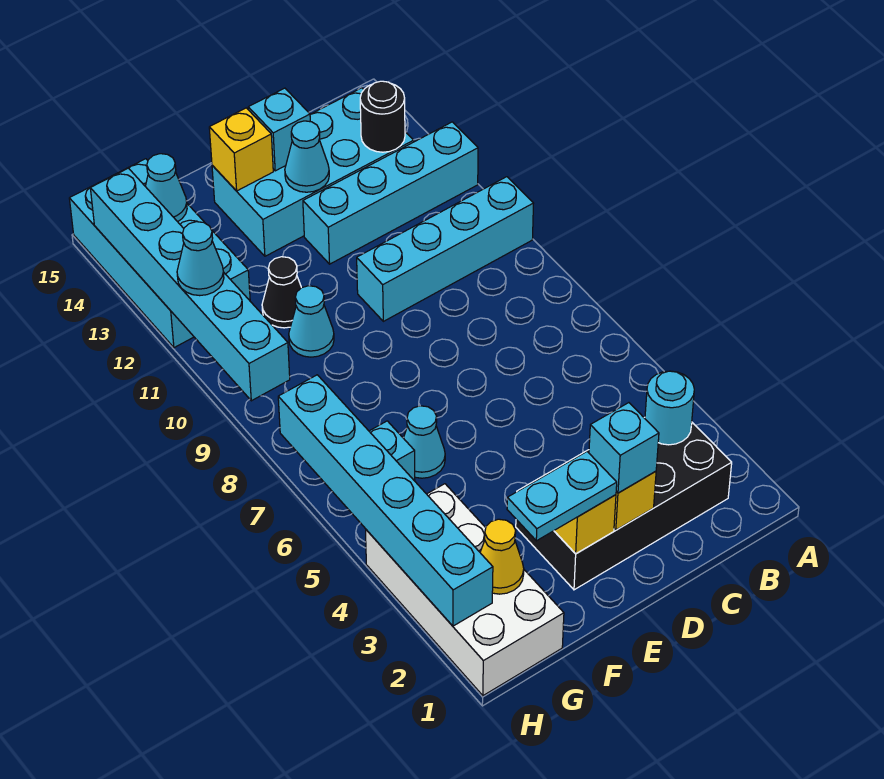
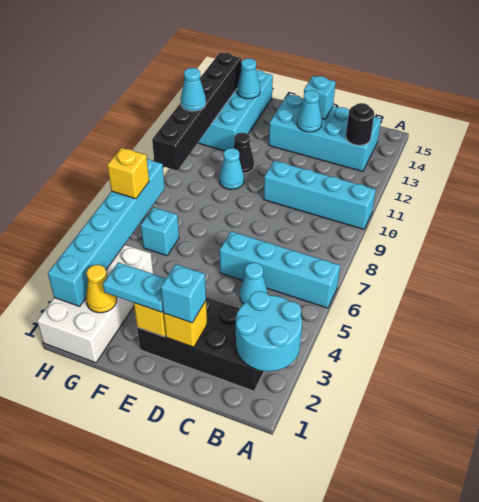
cyan brick A12:D12 level 1 -> cyan brick A6:D6 level 1
cyan round brick B3 level 2 -> cyan round brick A2:B3 level 2
yellow brick E14 level 2 -> yellow brick H6 level 3
cyan cone F6 level 1 -> cyan cone C5 level 1
cyan brick H9:H14 level 2 -> black brick H9:H14 level 2

